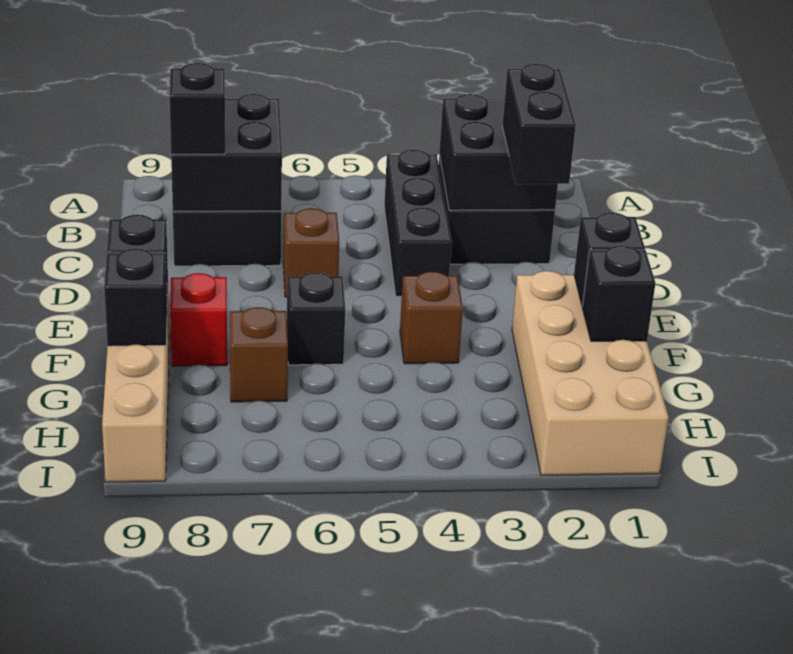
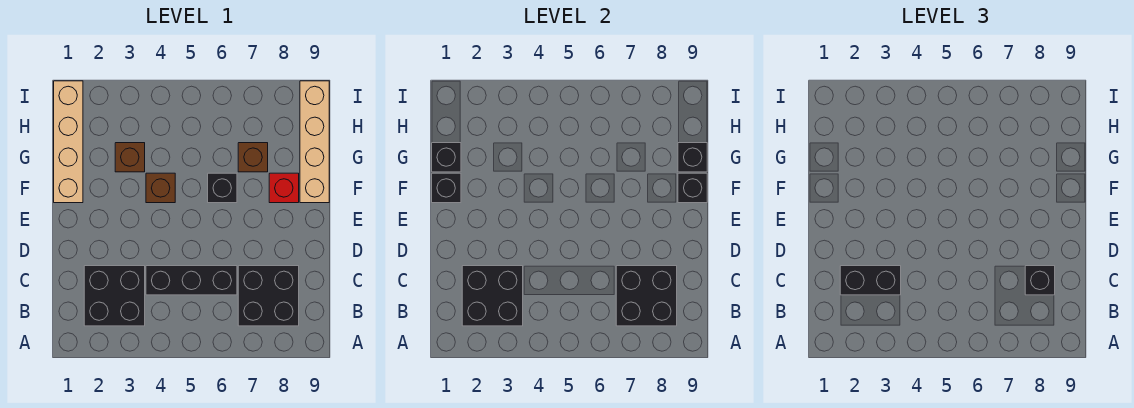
black brick B4:D4 level 1 -> black brick C4:C6 level 1
black brick C2:D2 level 3 -> black brick C2:C3 level 3
brown brick D6 level 1 -> brown brick G3 level 1
tan brick F1:I2 level 1 -> tan brick F1:I1 level 1

